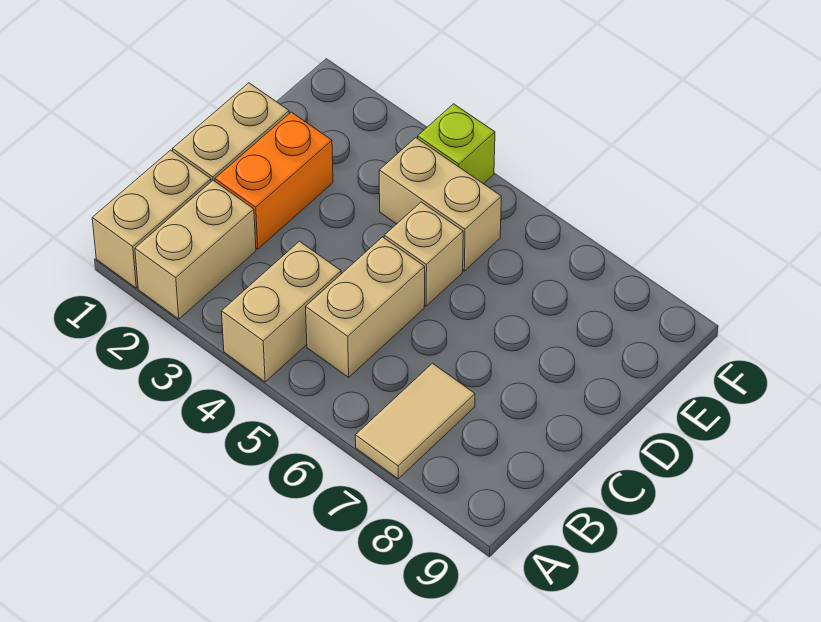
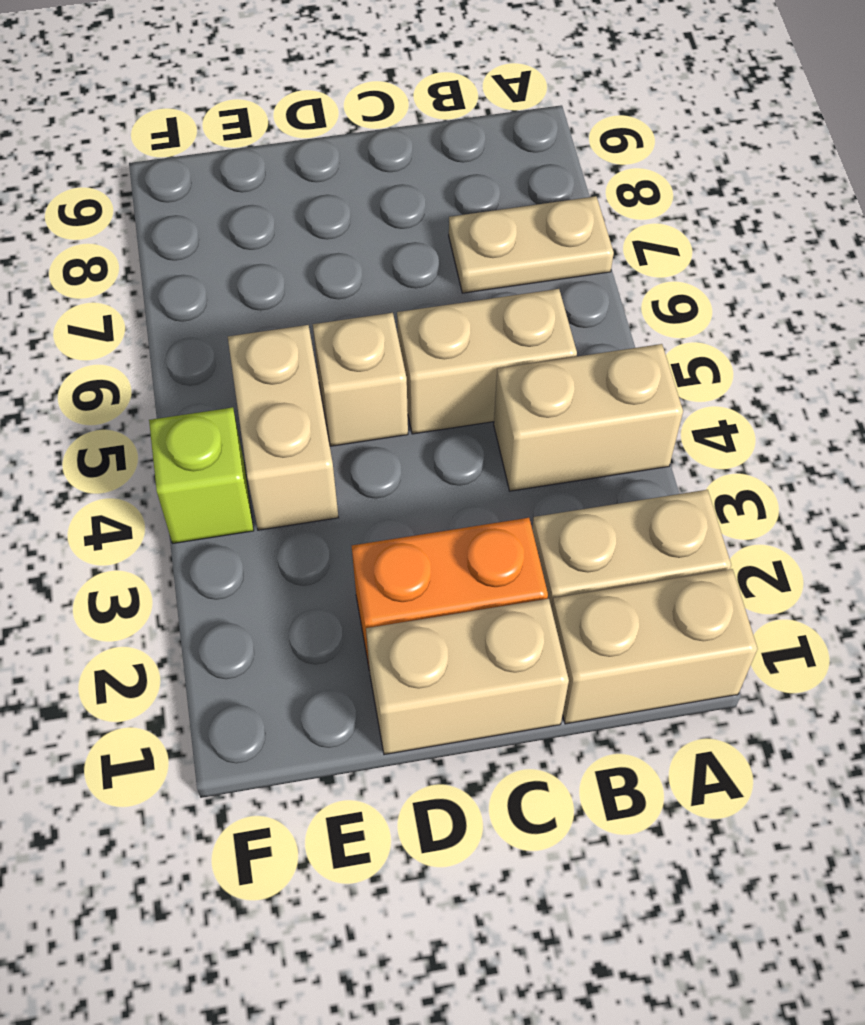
tan tile A7:B7 level 1 -> tan plate A7:B7 level 1

